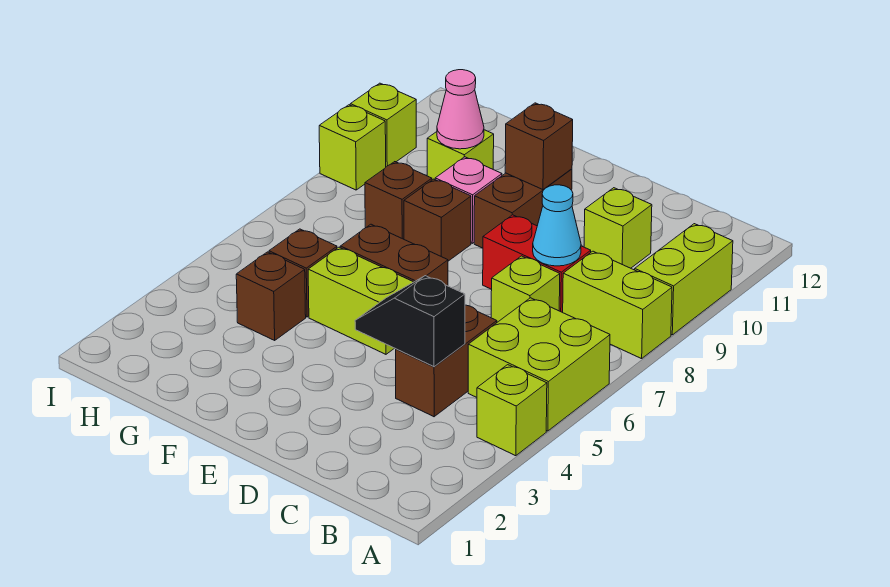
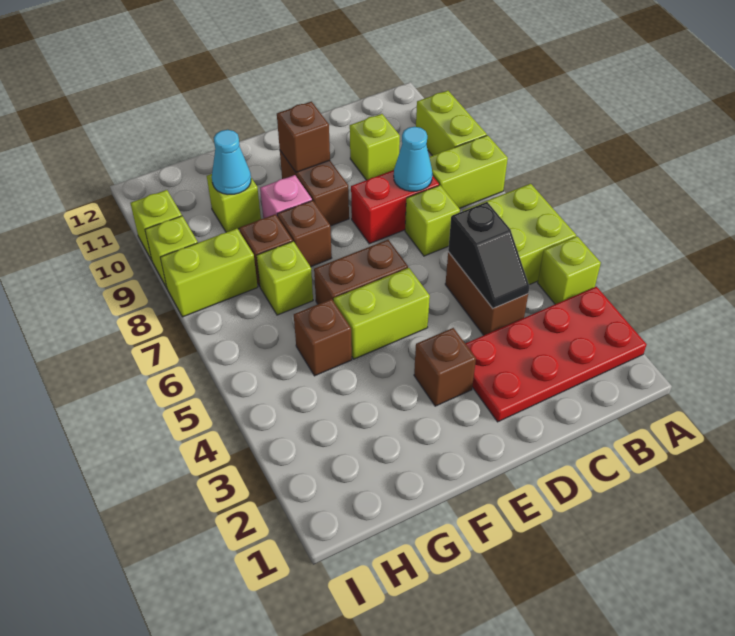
none -> red plate A2:D3 level 1
black slope C4:D4 level 2 top C -> black slope C4:C5 level 2 top 5
brown brick G4 level 1 -> brown brick E3 level 1
none -> lime brick G7 level 1
pink cone G10 level 2 -> cyan cone G10 level 2
none -> lime brick H8:I8 level 1

